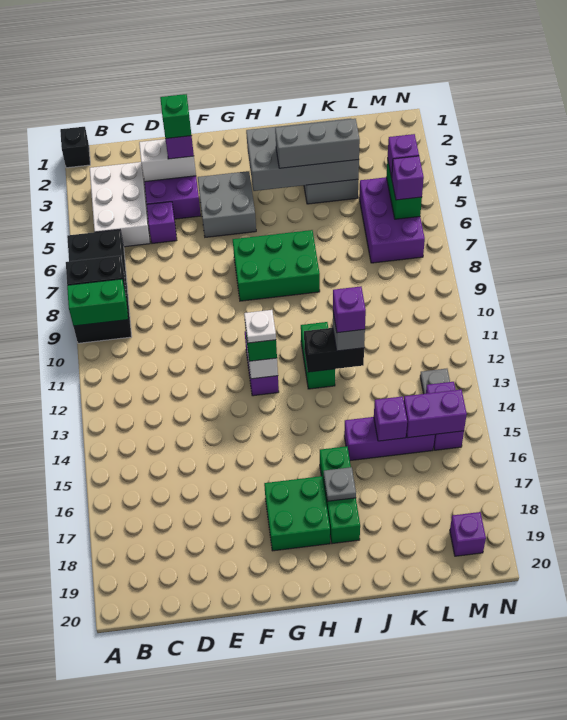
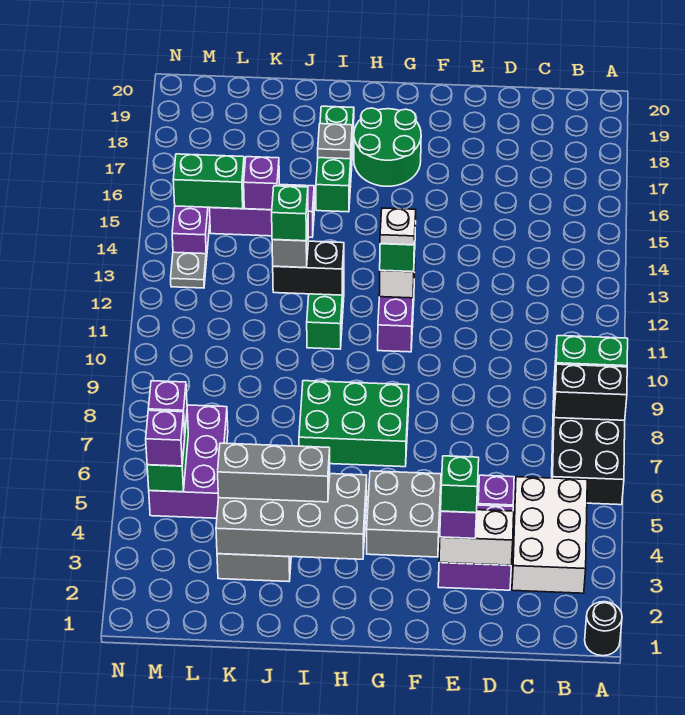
black brick A1 level 1 -> black round brick A1 level 1
green brick G17:H18 level 1 -> green round brick G17:H18 level 1
purple brick J12 level 4 -> green brick J12 level 4
purple brick L15:M15 level 2 -> green brick L15:M15 level 2
purple brick M19 level 1 -> none

